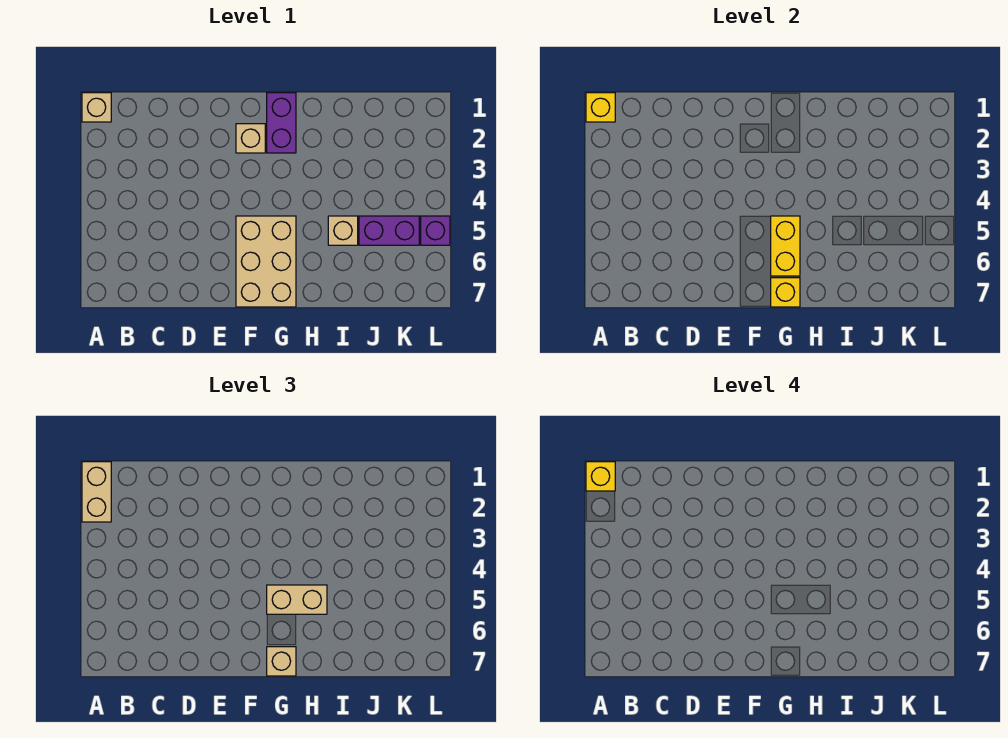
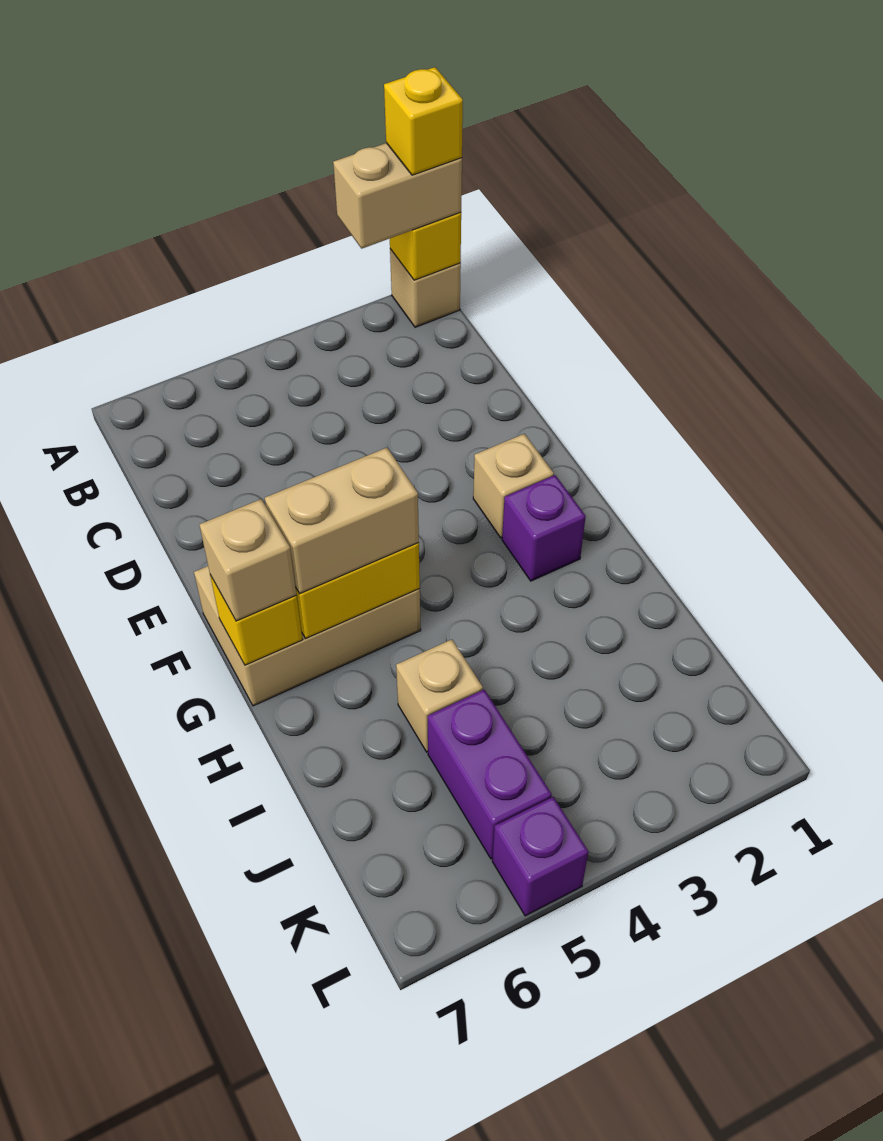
purple brick G1:G2 level 1 -> purple brick G2 level 1
tan brick G5:H5 level 3 -> tan brick G5:G6 level 3

